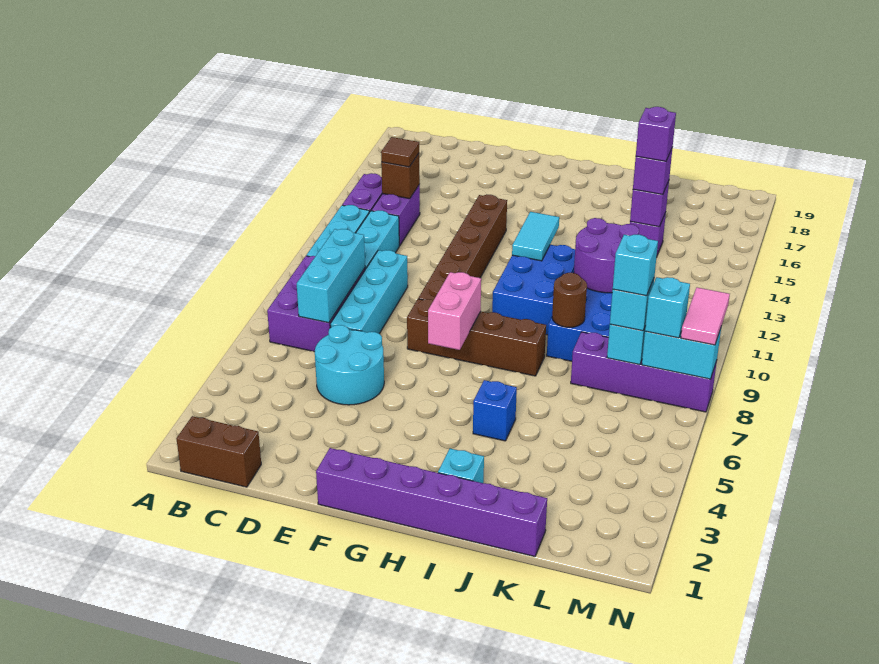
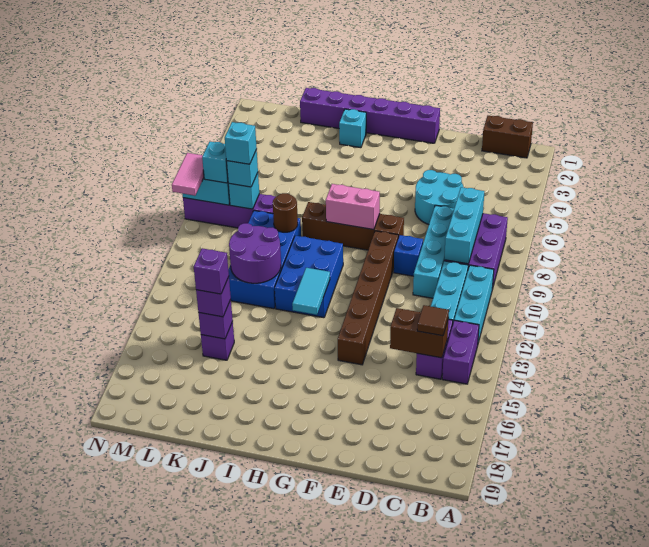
brown brick C14 level 2 -> brown brick C14:D14 level 2
pink brick G7:G8 level 2 -> pink brick G8:H8 level 2
blue brick I5 level 1 -> blue brick E9 level 1

